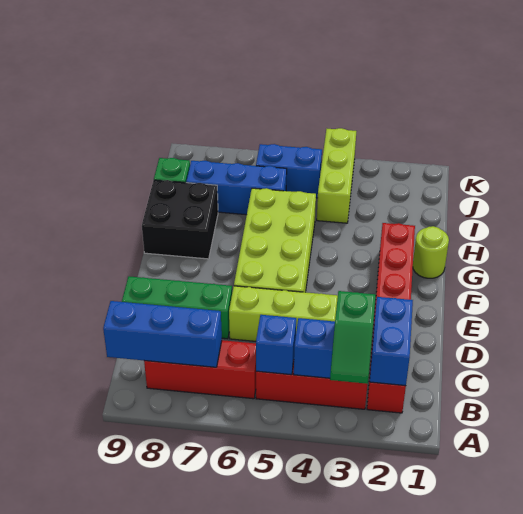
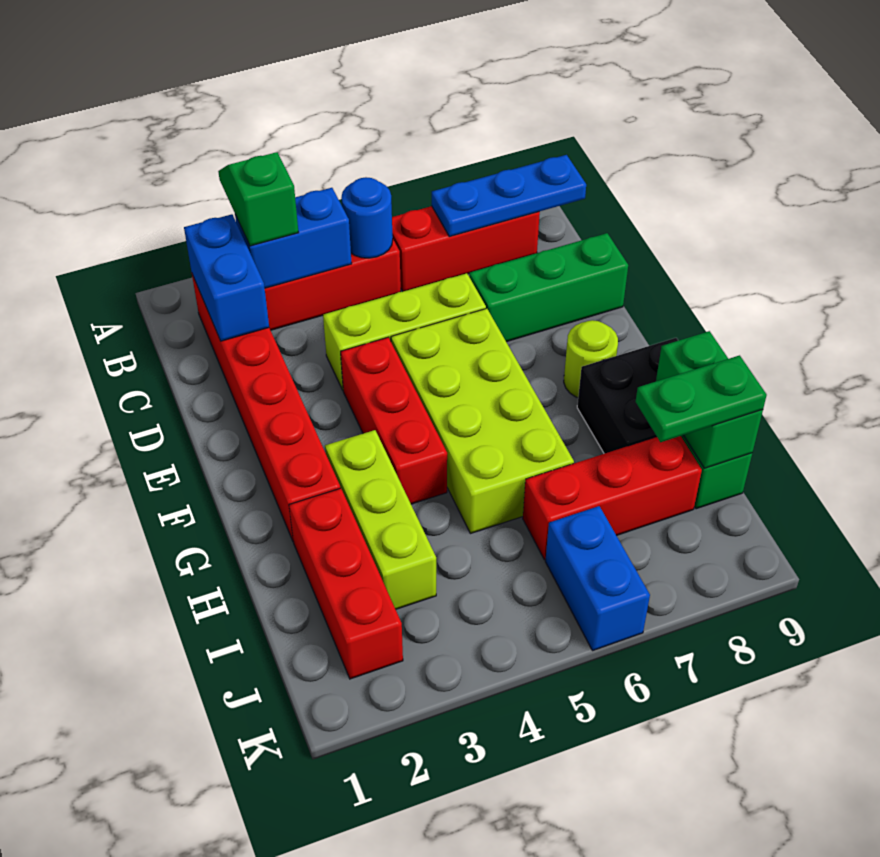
blue brick B5 level 2 -> blue round brick B5 level 2
blue brick B7:B9 level 2 -> blue plate B7:B9 level 2
none -> red brick E4:G4 level 1
lime round brick G1 level 1 -> lime round brick F8 level 1
none -> red brick H2:J2 level 1
none -> green brick H9:I9 level 2
lime brick I4:K4 level 1 -> lime brick G3:I3 level 1
blue brick I6:I8 level 1 -> red brick I6:I8 level 1
none -> green plate I8:I9 level 3
blue brick J5:J6 level 1 -> blue brick J6:K6 level 1

